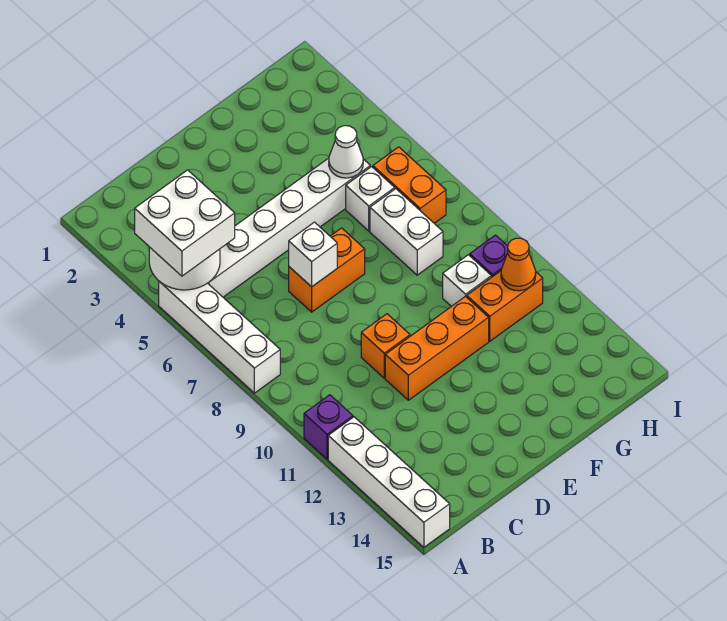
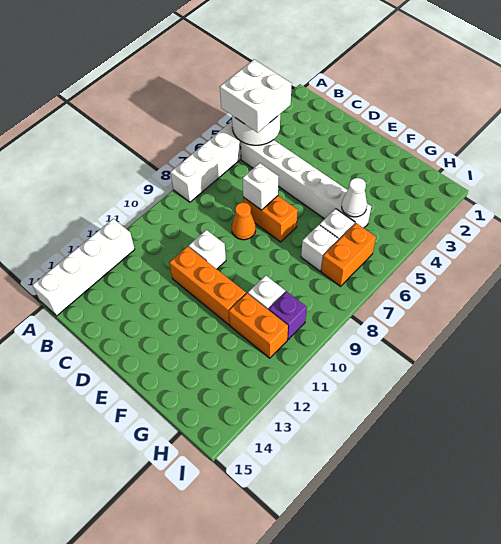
purple brick A11 level 1 -> none
orange brick D10 level 1 -> white brick D10 level 1
white brick G7:G8 level 1 -> white brick G7 level 1
orange cone H11 level 2 -> orange cone D8 level 1

